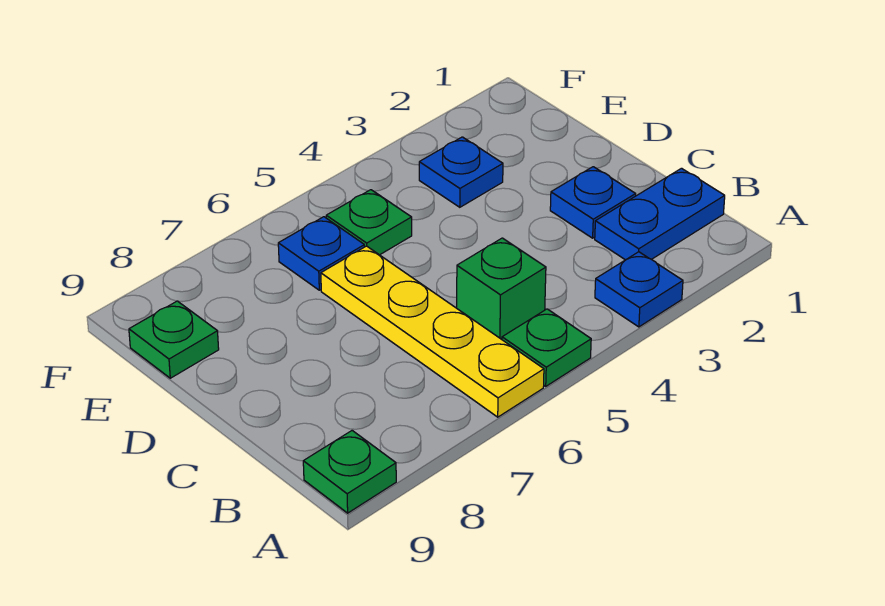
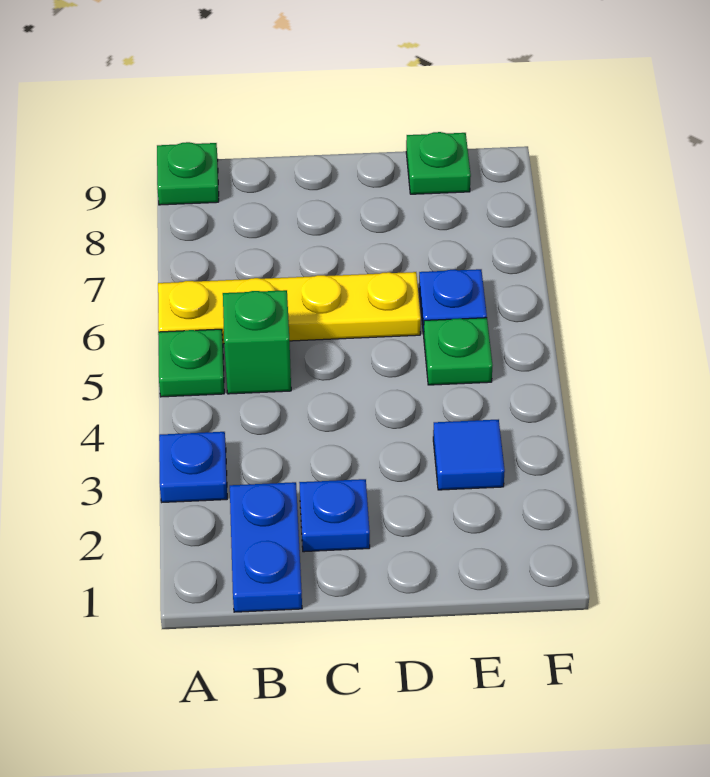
blue plate E3 level 1 -> blue tile E3 level 1

